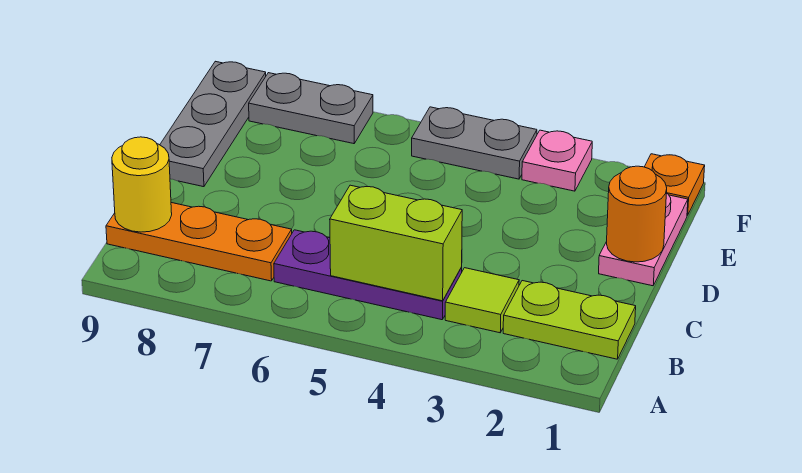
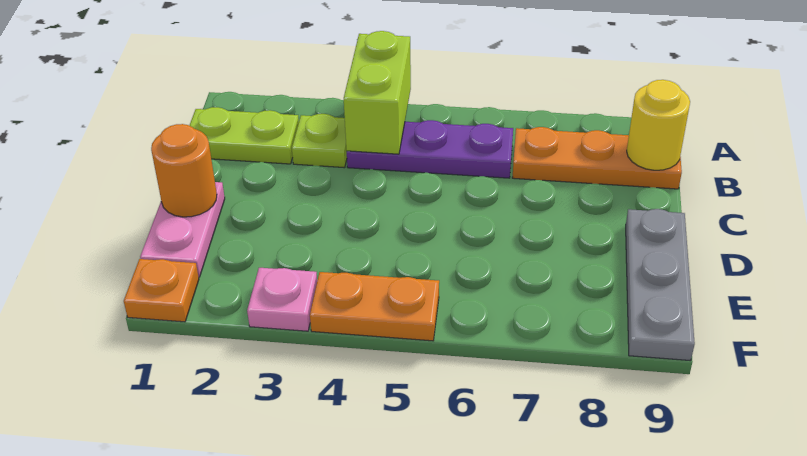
lime tile B3 level 1 -> lime plate B3 level 1
lime brick B4:B5 level 2 -> lime brick A4:B4 level 2
grey plate F4:F5 level 1 -> orange plate F4:F5 level 1
grey plate F7:F8 level 1 -> none

